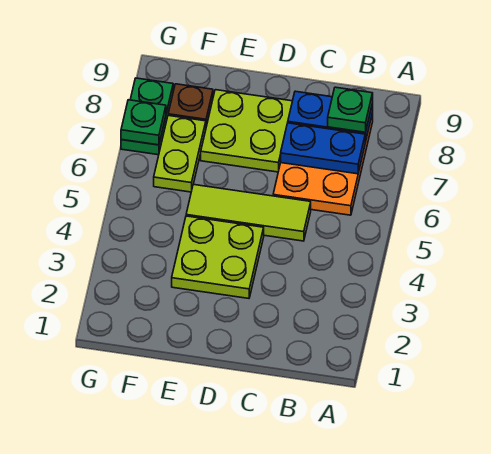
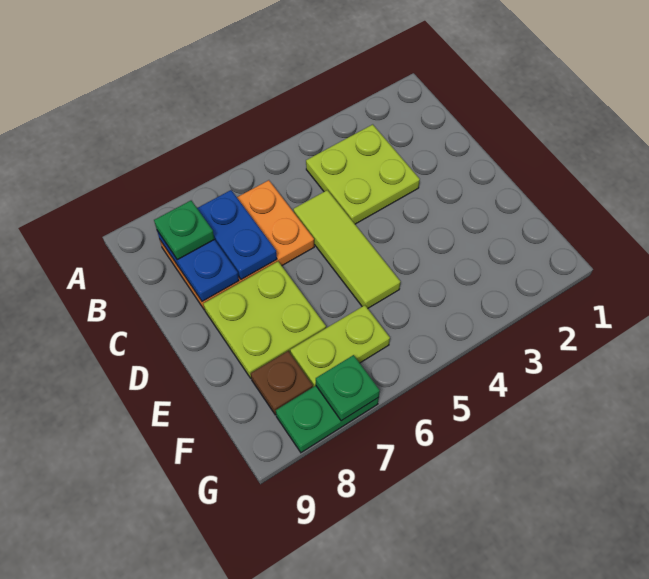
lime plate D3:E4 level 1 -> lime plate B3:C4 level 1

